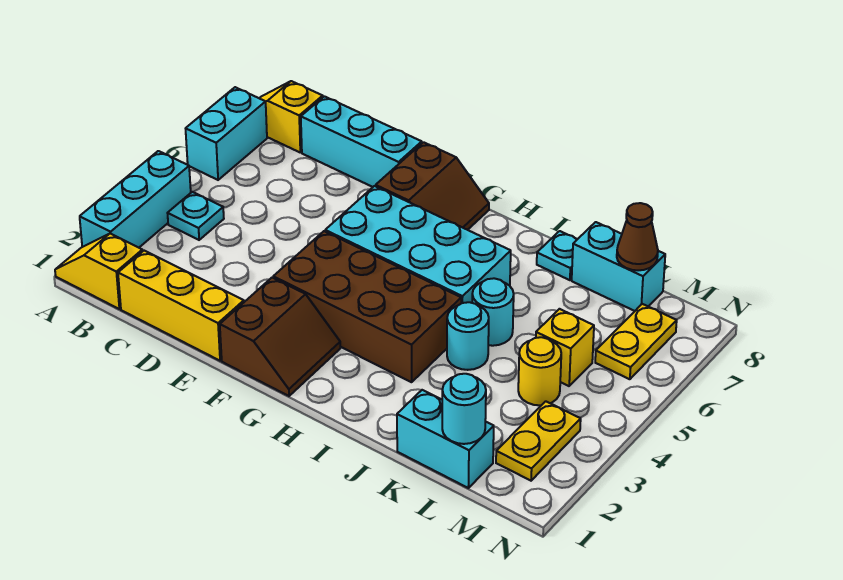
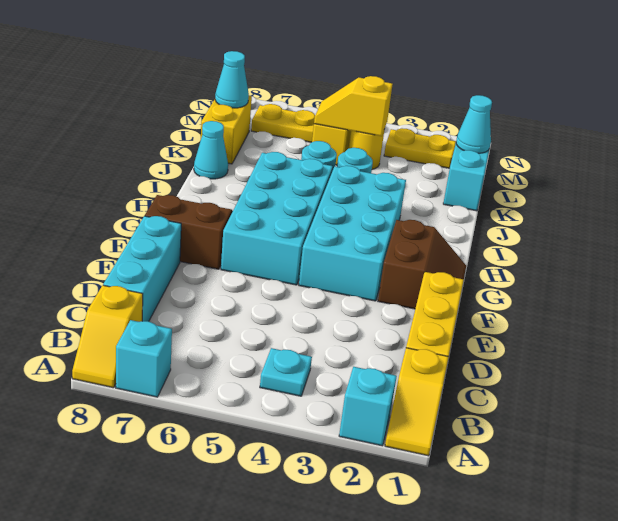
cyan brick A2:A4 level 1 -> cyan brick A2 level 1
cyan brick A6:A7 level 1 -> cyan brick A7 level 1
brown slope F1:G2 level 1 top F -> brown slope F1:G2 level 1 top 2
brown brick F3:I4 level 1 -> cyan brick F3:I4 level 1
cyan plate J8 level 1 -> cyan cone J8 level 1
cyan brick K8:L8 level 1 -> yellow brick K8:L8 level 1
cyan round brick L1 level 2 -> cyan cone L1 level 2
none -> yellow slope L4:L5 level 2 top 4
brown cone L8 level 2 -> cyan cone L8 level 2

